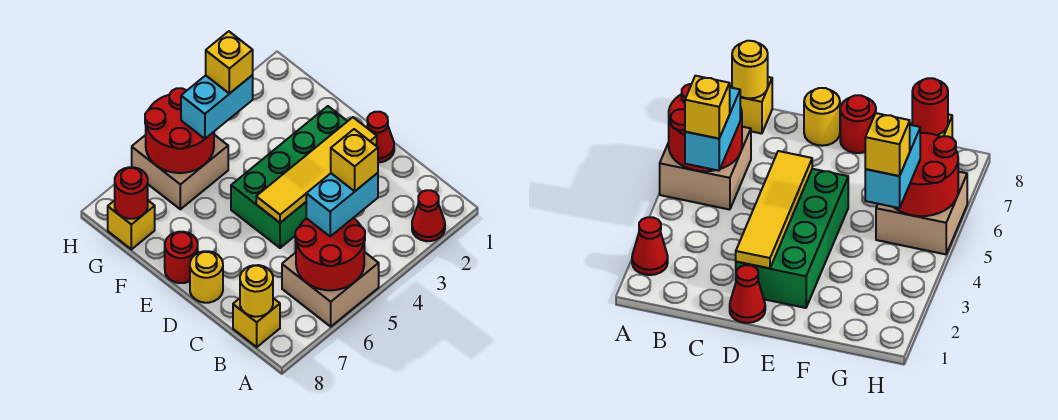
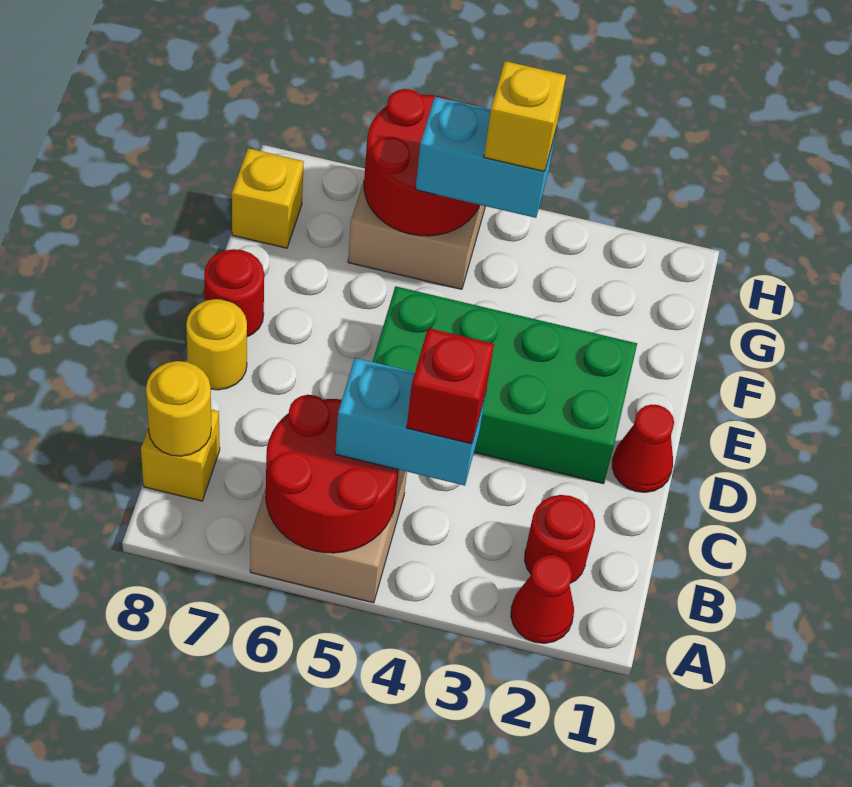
yellow brick B4 level 4 -> red brick B4 level 4
yellow tile D2:D5 level 2 -> none
red round brick G8 level 2 -> red round brick B2 level 1

